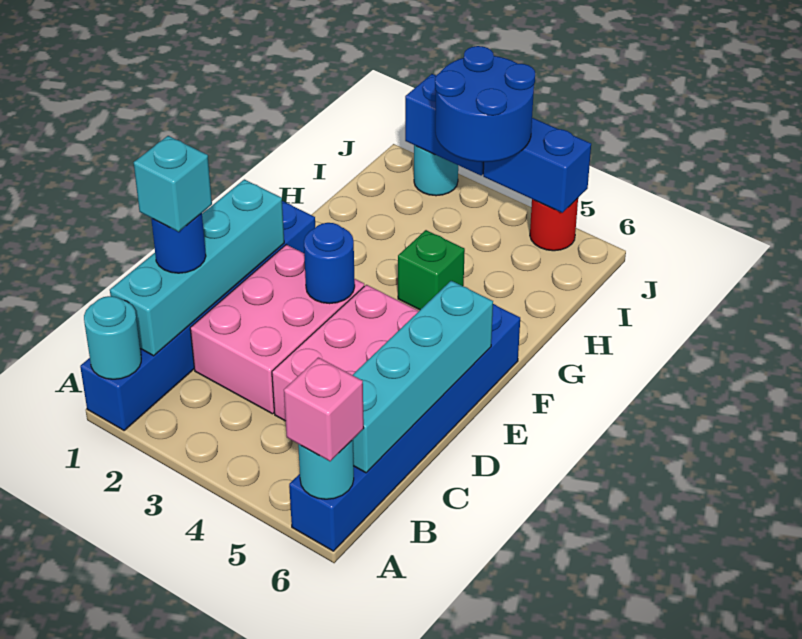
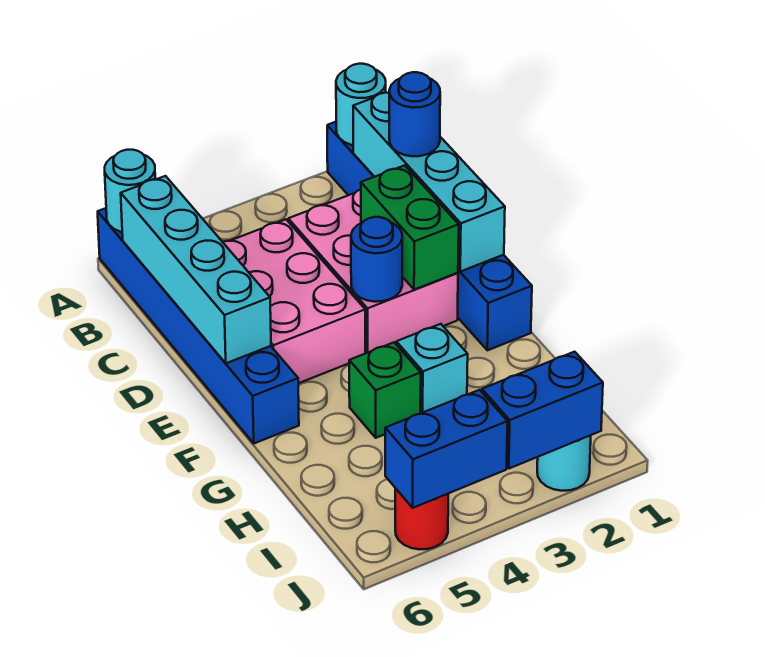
pink brick A6 level 3 -> none
cyan brick C1 level 4 -> cyan brick G3 level 1
none -> green brick D2:E2 level 2
blue round brick I3:J4 level 3 -> none

